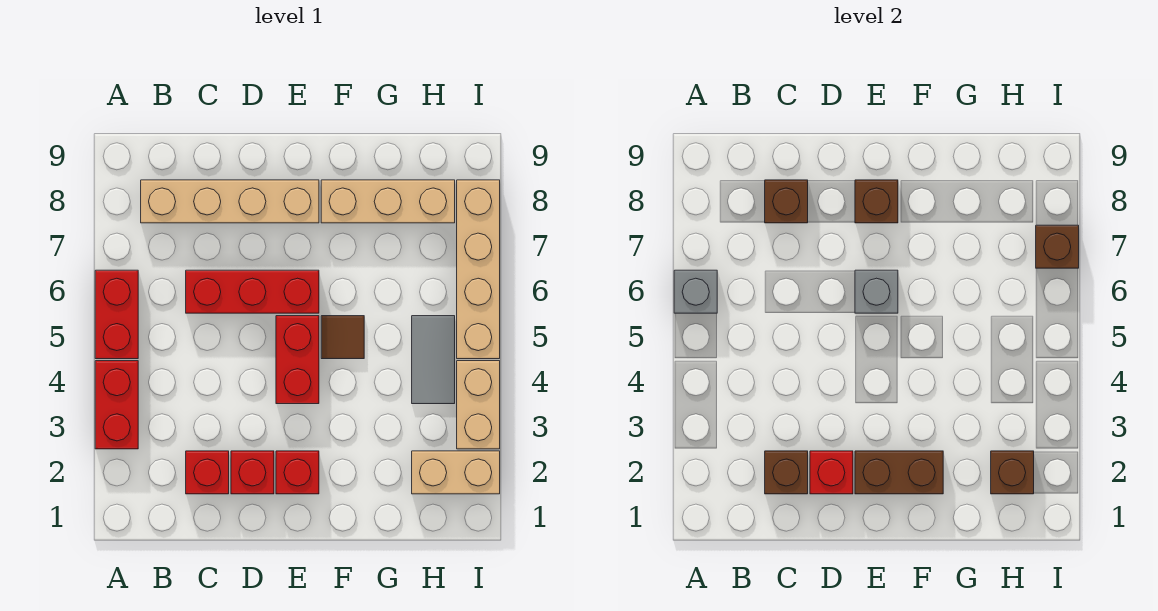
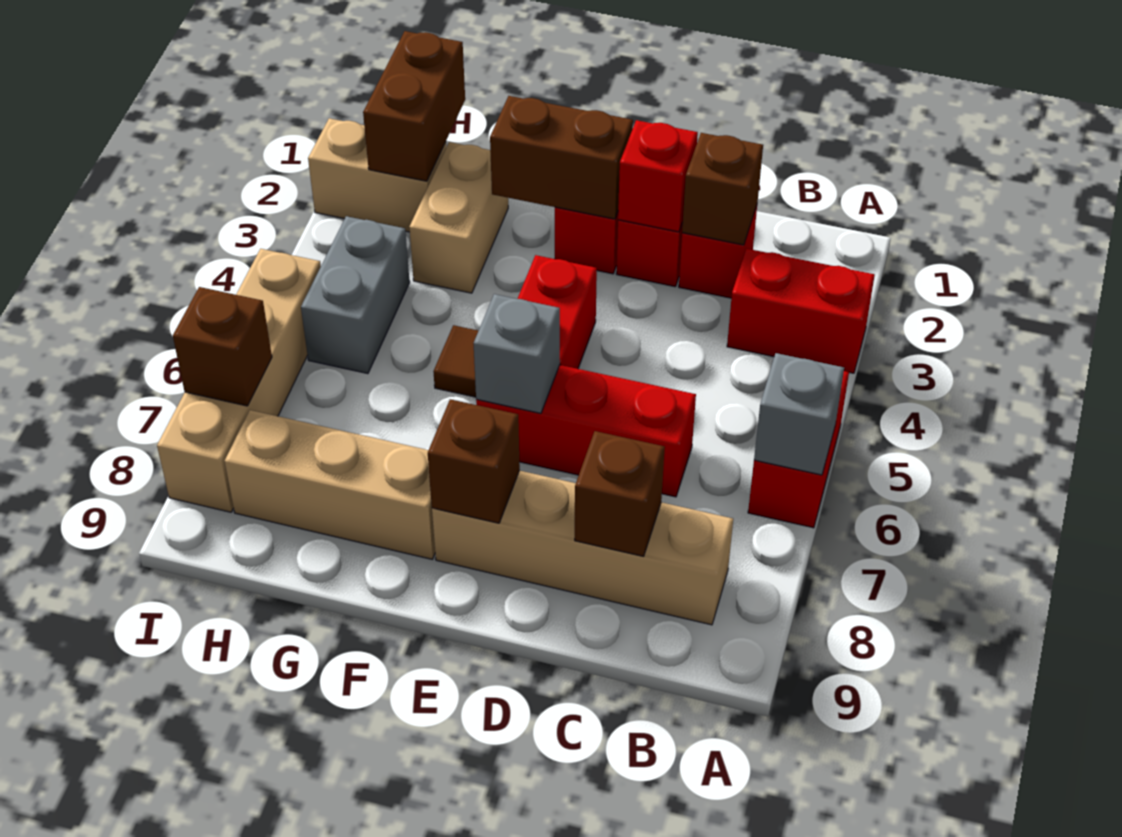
red brick A3:A4 level 1 -> red brick A3:B3 level 1
brown brick H2 level 2 -> brown brick H1:H2 level 2
grey tile H4:H5 level 1 -> grey brick H4:H5 level 1
tan brick I3:I4 level 1 -> tan brick G2:G3 level 1

